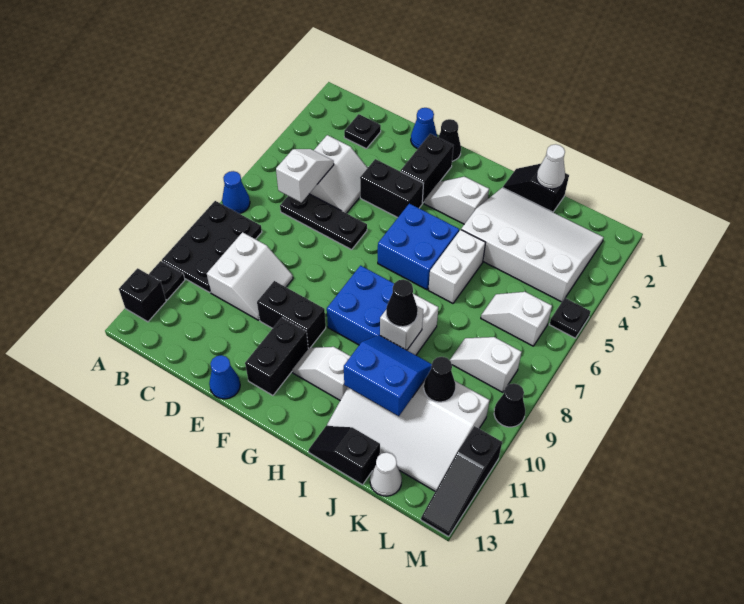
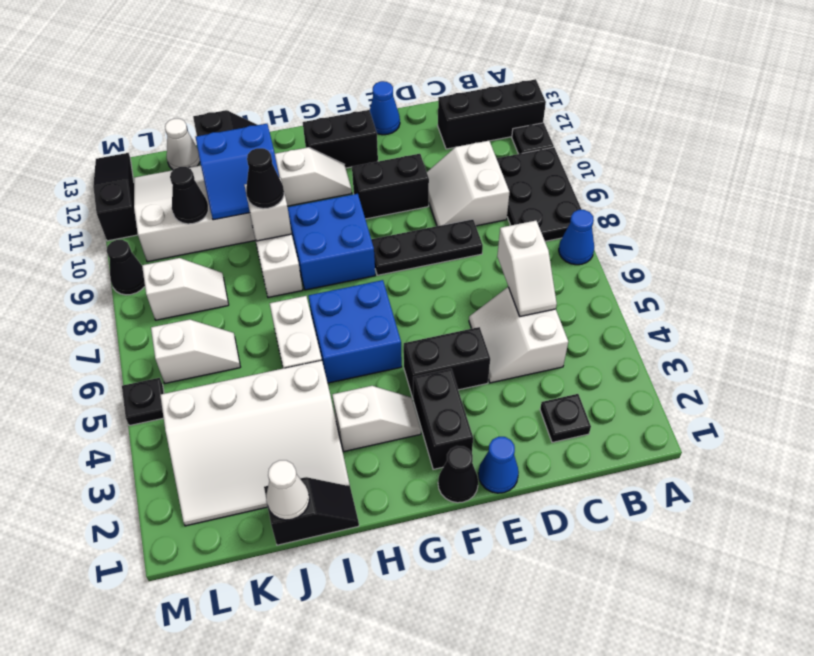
black brick A12 level 1 -> black brick A12:C12 level 1
black plate C6:E6 level 1 -> black plate D8:F8 level 1
black brick F11:F12 level 1 -> black brick F12:G12 level 1

